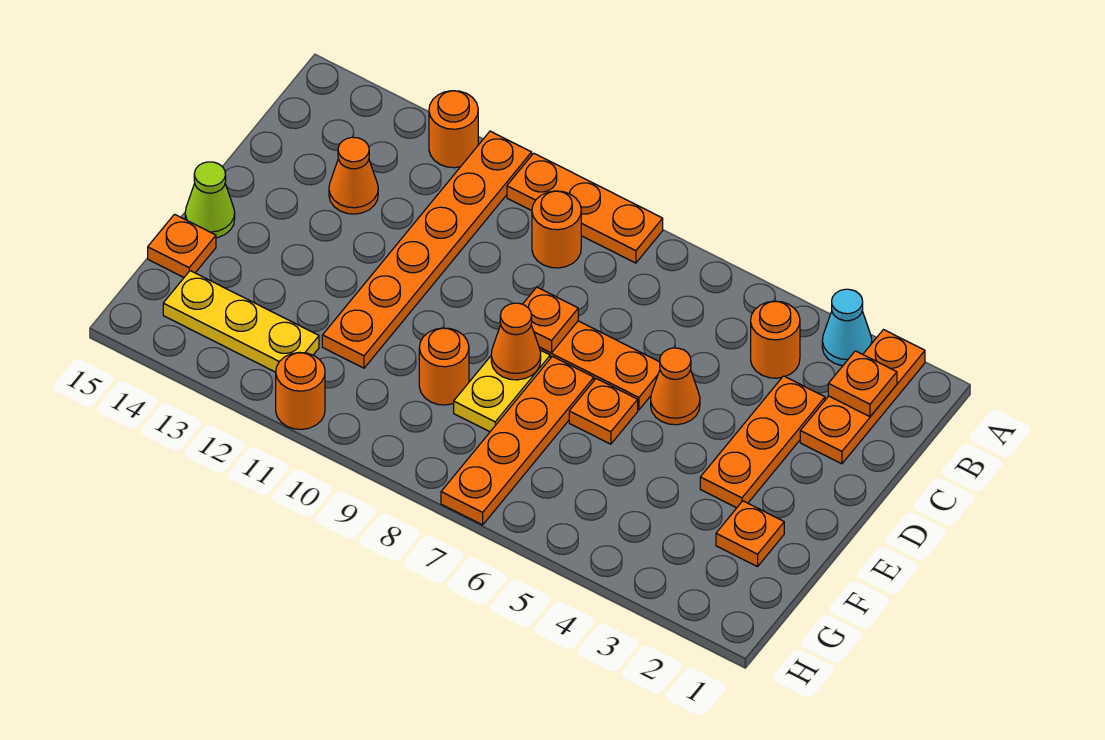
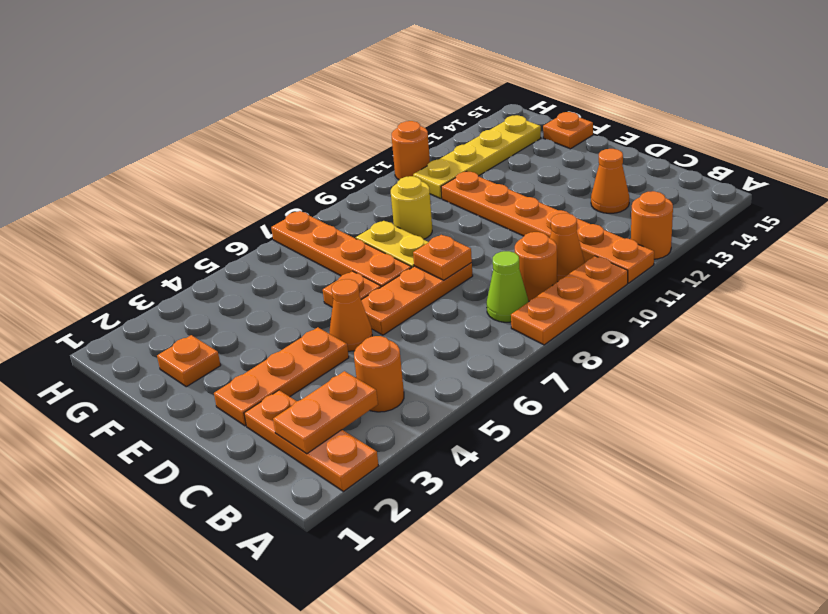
cyan cone A3 level 1 -> none
orange plate B2 level 2 -> orange plate B2:B3 level 2
orange plate C3:E3 level 1 -> orange plate D2:D4 level 1
orange cone E8 level 2 -> orange cone B10 level 1
lime cone E15 level 1 -> lime cone B8 level 1
orange round brick F9 level 1 -> yellow round brick F9 level 1
yellow plate G12:G14 level 1 -> yellow plate G11:G14 level 1

